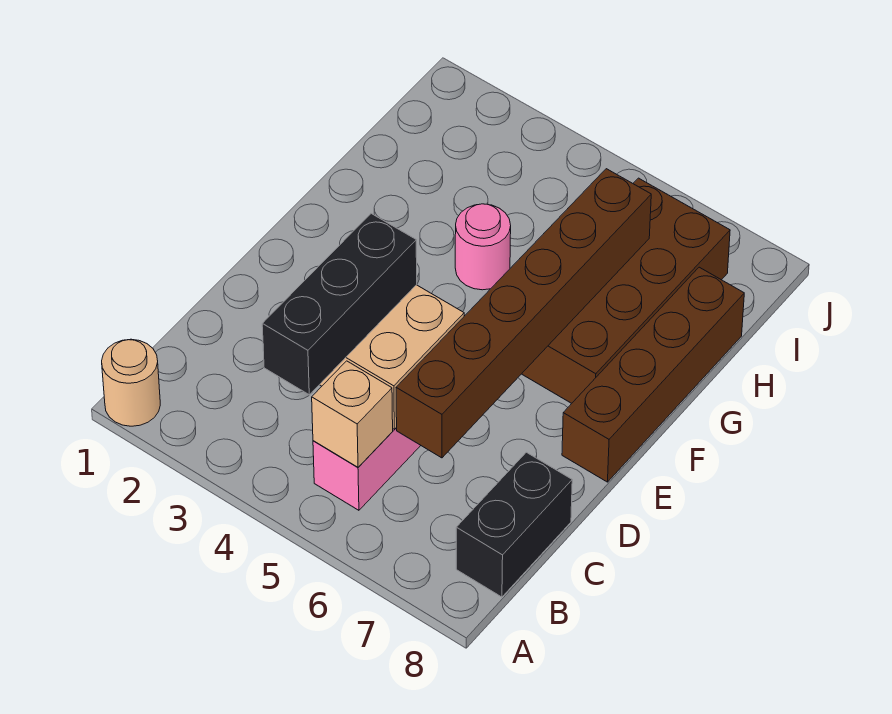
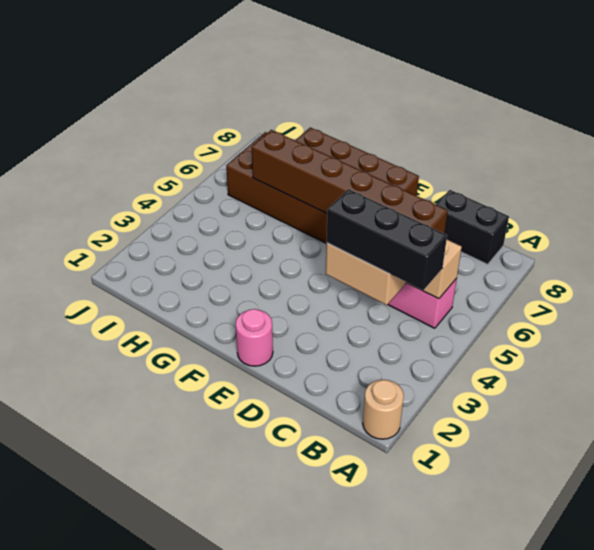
pink round brick G4 level 1 -> pink round brick E1 level 1

